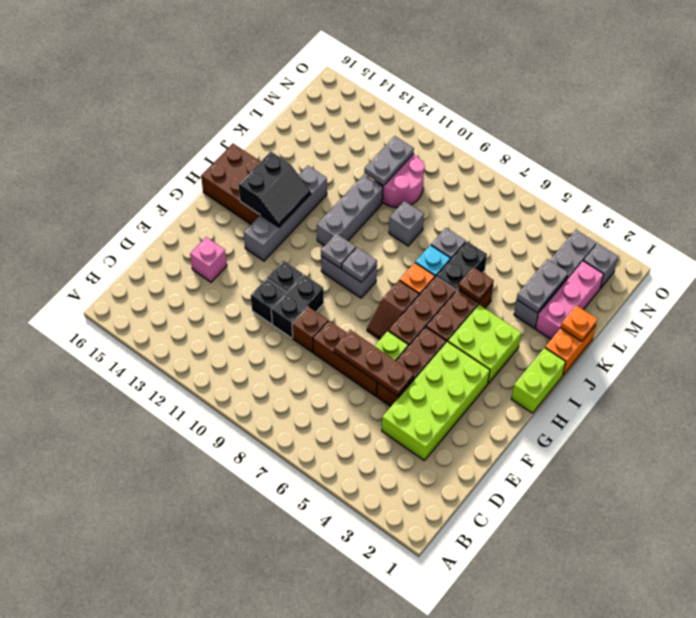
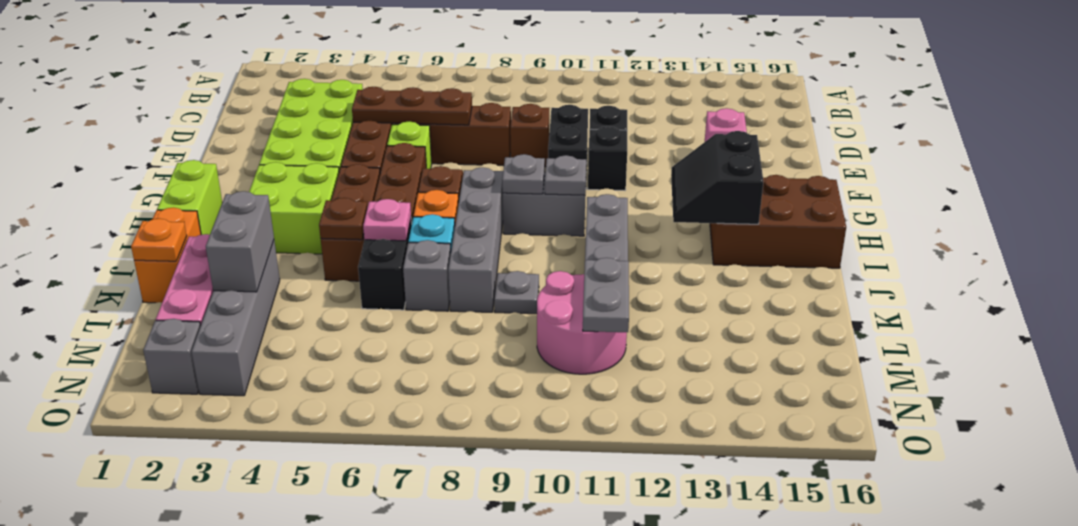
grey brick G13:J13 level 1 -> grey brick H8:K8 level 1
none -> pink plate J6 level 2
grey plate K3:L3 level 2 -> grey brick K3:L3 level 2
grey brick K9 level 1 -> grey plate K9 level 1

